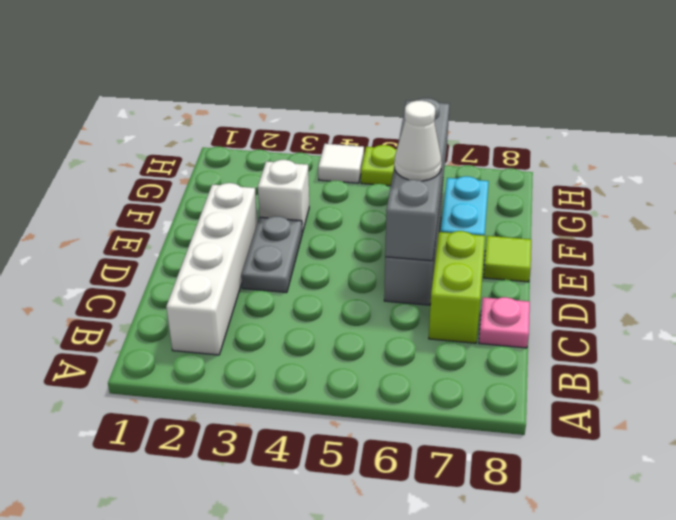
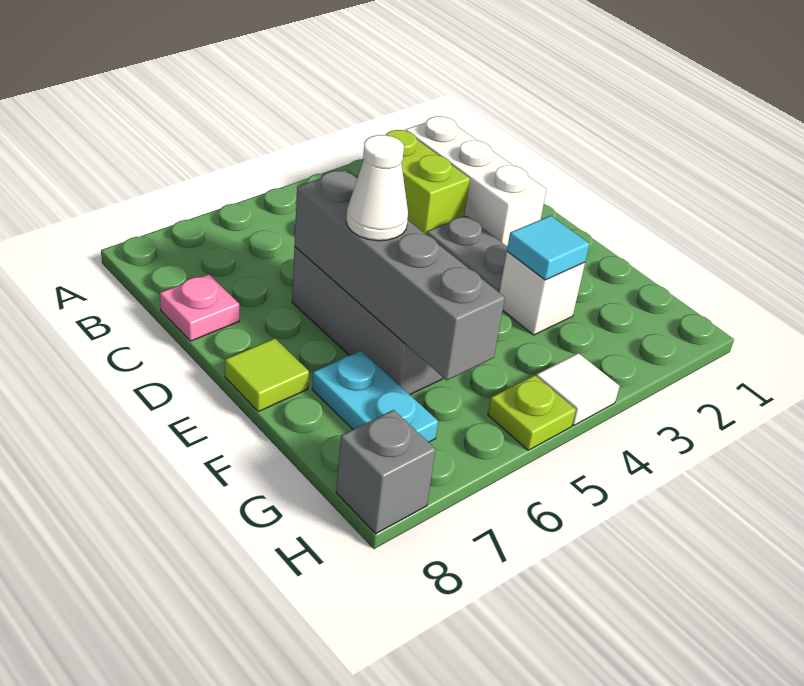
white brick B2:E2 level 1 -> white brick B2:D2 level 1
lime brick C7:D7 level 1 -> lime brick B3:C3 level 1
none -> cyan tile F3 level 2
none -> grey brick H8 level 1

